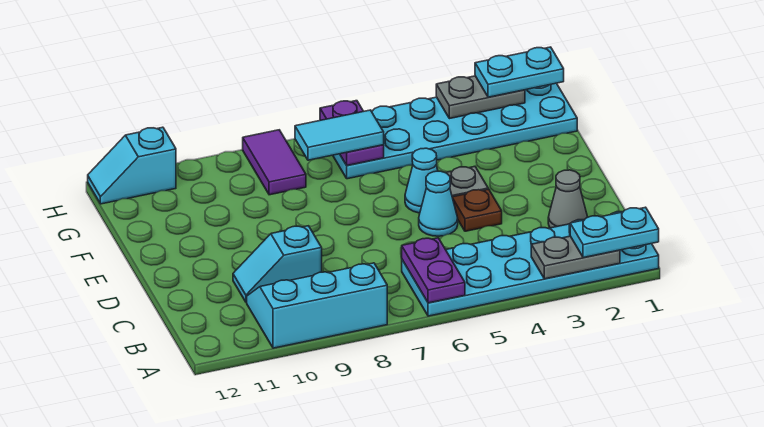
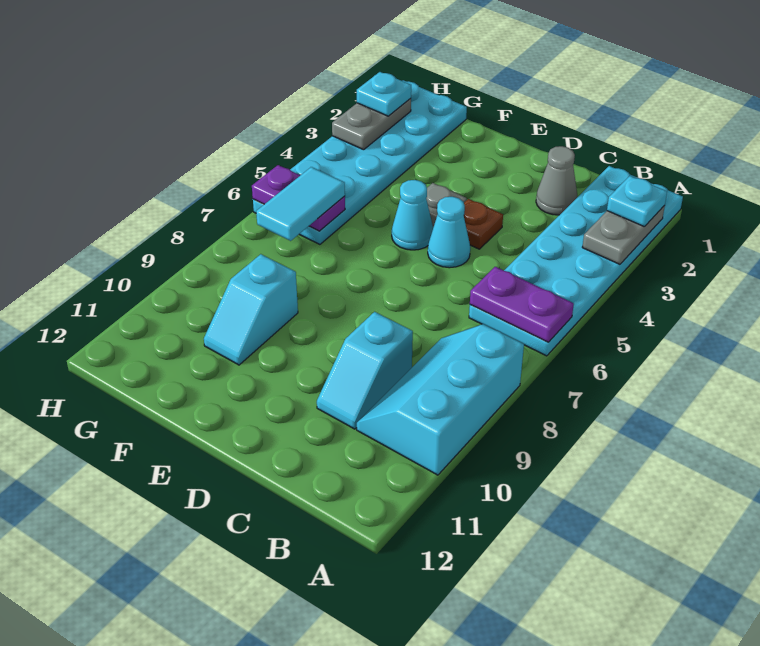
cyan plate A1:A2 level 3 -> cyan plate A2 level 3
purple tile G8:H8 level 1 -> none
cyan plate H1:H2 level 3 -> cyan plate H2 level 3
cyan slope H11:H12 level 1 top 11 -> cyan slope F9:F10 level 1 top 9

